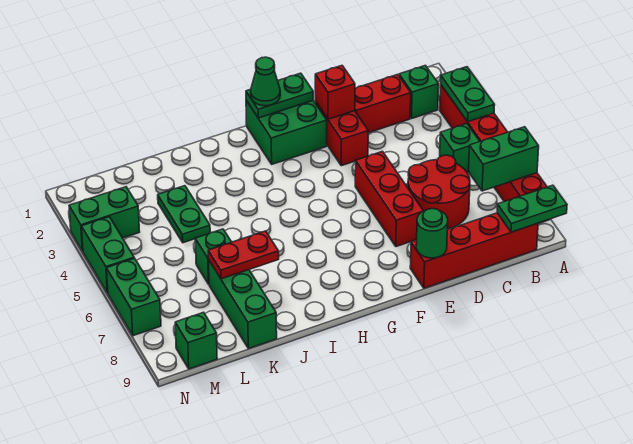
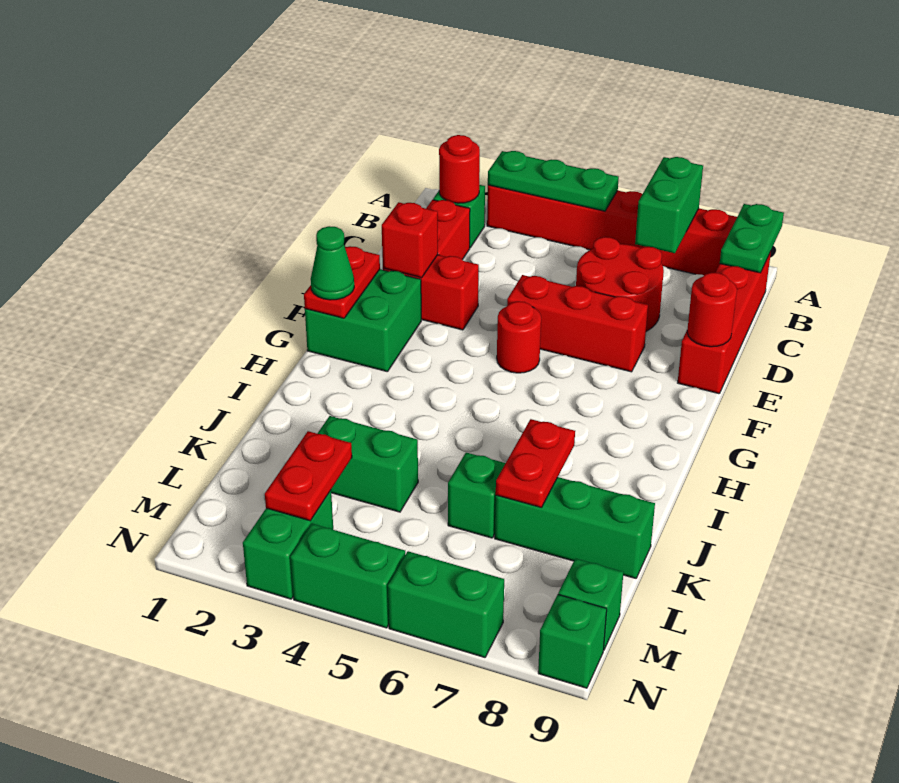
green plate A3:A4 level 2 -> green plate A3:A5 level 2
none -> red round brick B2 level 2
green brick B5 level 1 -> green brick N9 level 1
green round brick E9 level 2 -> red round brick E9 level 2
green plate F1:G1 level 2 -> red plate F1:G1 level 2
none -> red round brick F5 level 1
green plate K3:K4 level 1 -> green brick K3:K4 level 1
none -> red plate L3:M3 level 2

